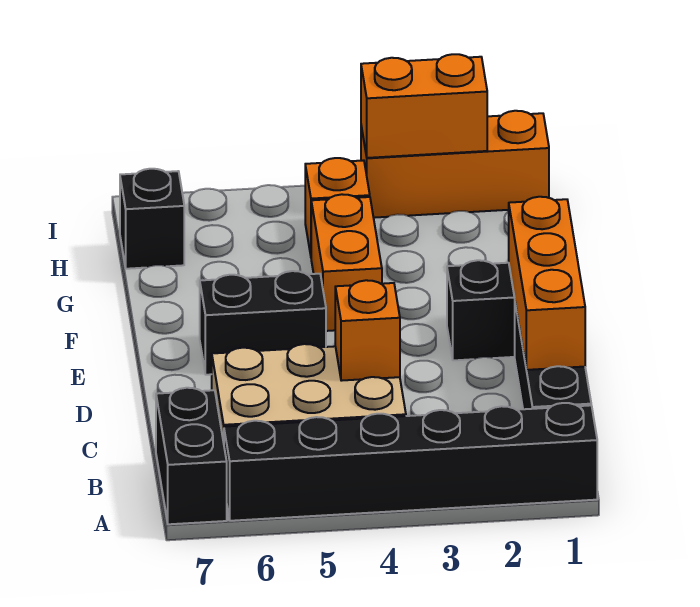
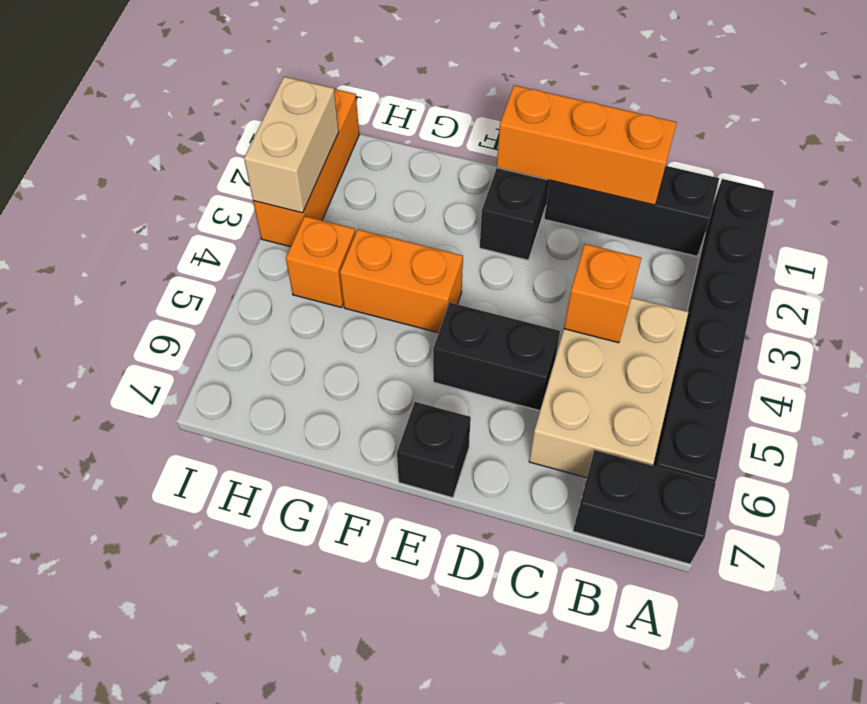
black brick E5:E6 level 1 -> black brick D5:E5 level 1
black brick H7 level 1 -> black brick E7 level 1
orange brick I2:I3 level 2 -> tan brick I2:I3 level 2

